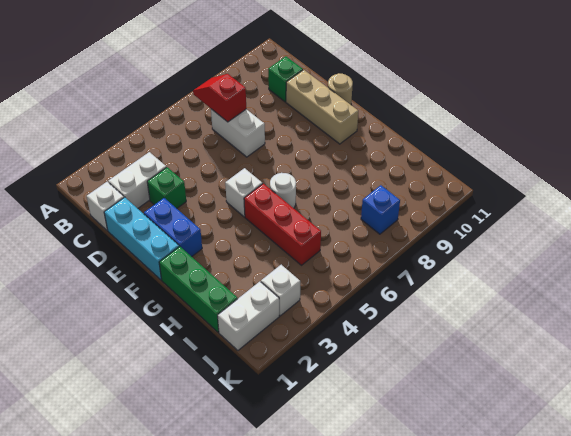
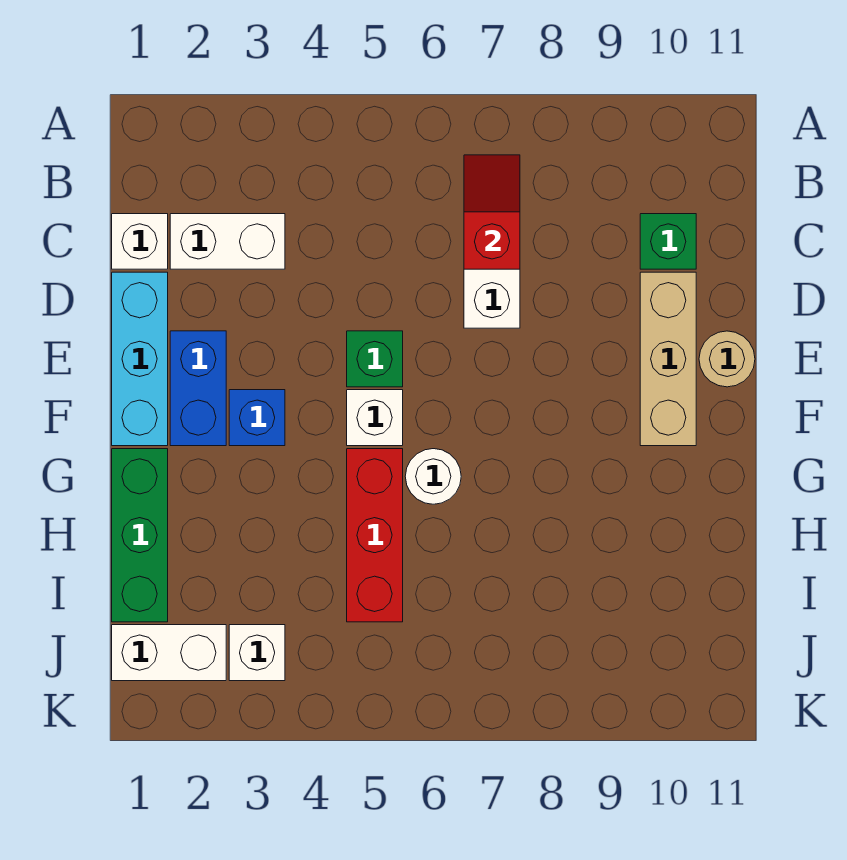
green brick D3 level 1 -> green brick E5 level 1
blue brick J8 level 1 -> blue brick F3 level 1

